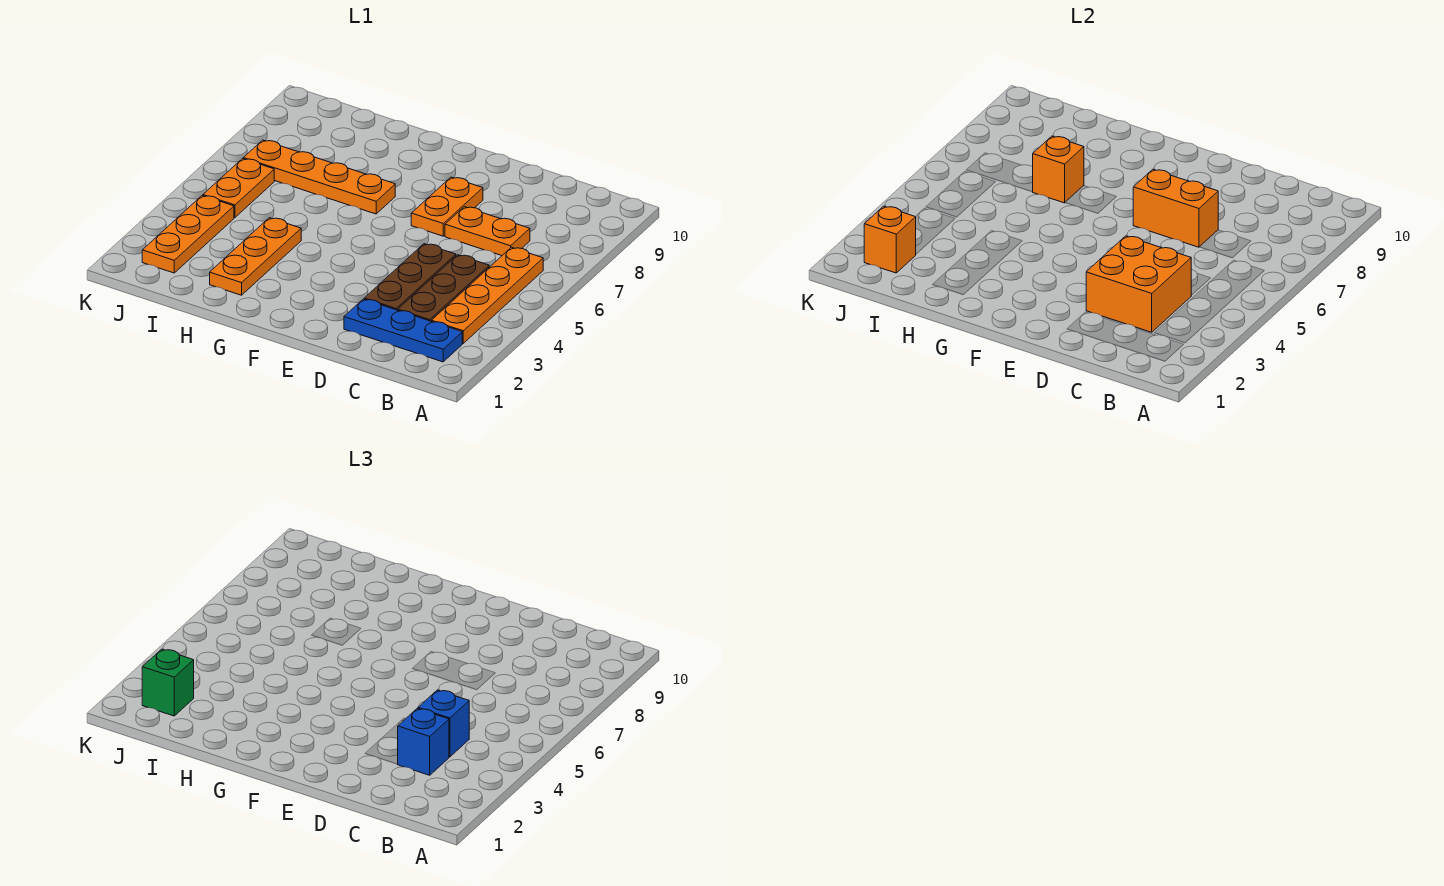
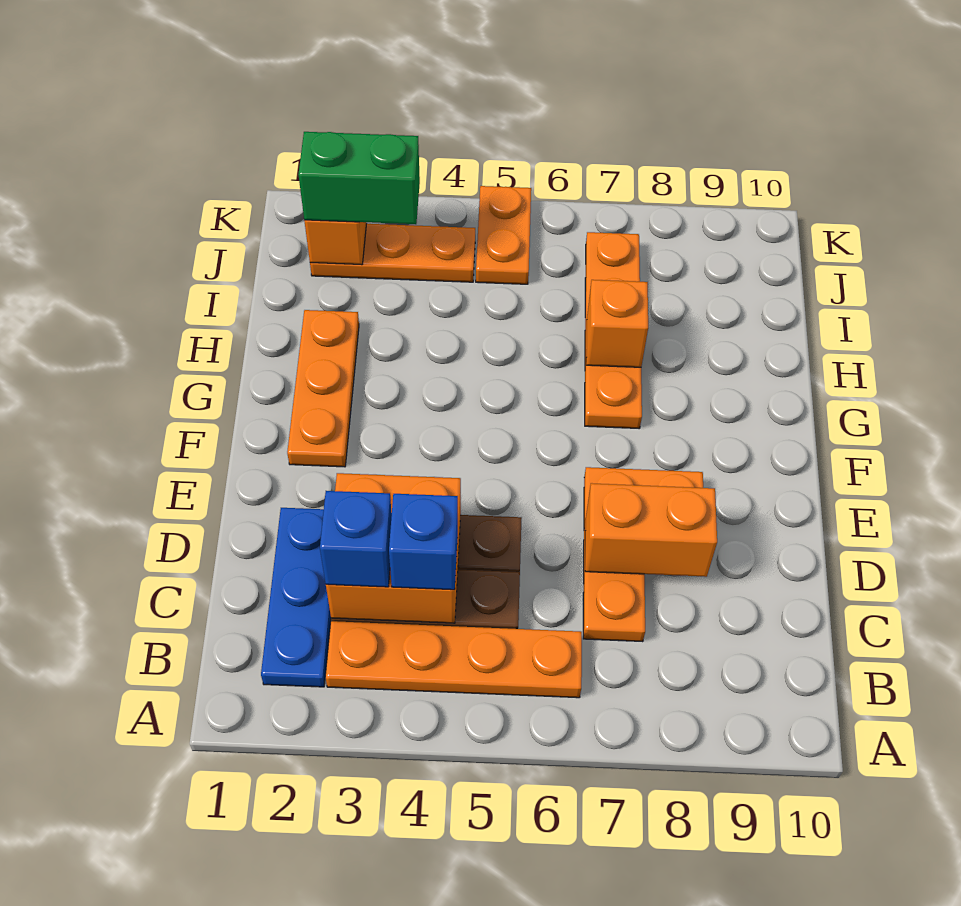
orange brick D7:E7 level 2 -> orange brick D7:D8 level 2
orange plate H2:H4 level 1 -> orange plate F2:H2 level 1
green brick J2 level 3 -> green brick J2:J3 level 3
orange plate J5:J6 level 1 -> orange plate J5:K5 level 1

